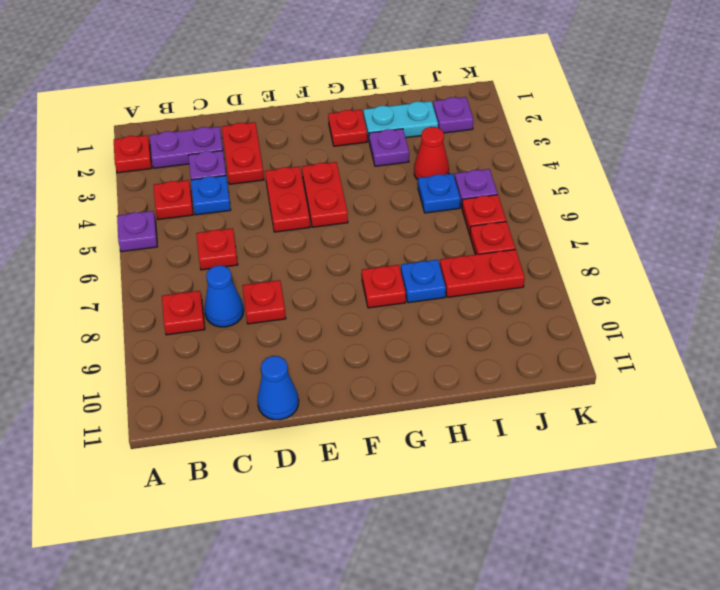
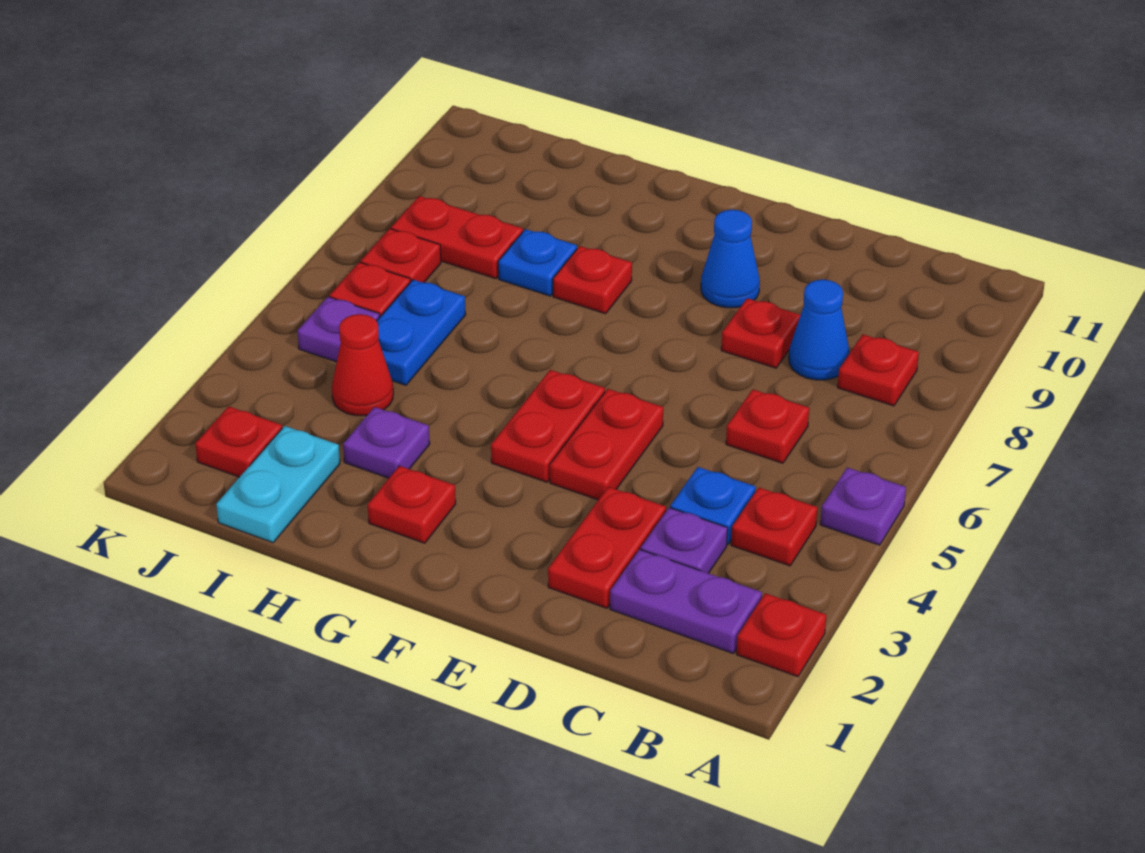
blue cone D11 level 1 -> blue cone E9 level 1
cyan plate H2:I2 level 1 -> cyan plate I1:I2 level 1
blue plate I5 level 1 -> blue plate I5:I6 level 1
purple plate J2 level 1 -> red plate J2 level 1

